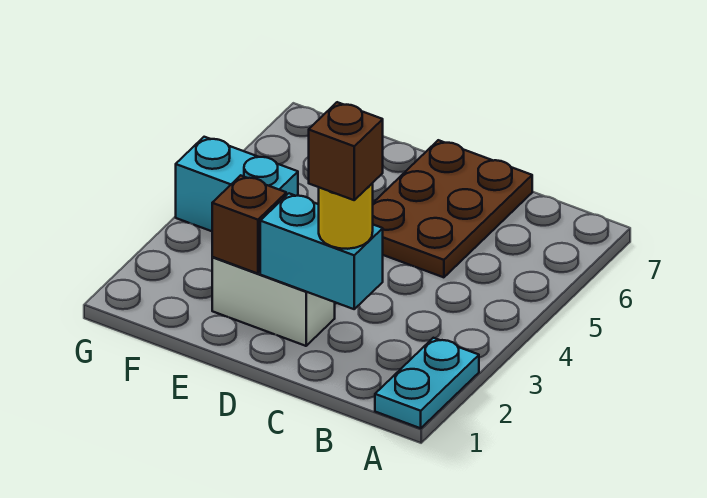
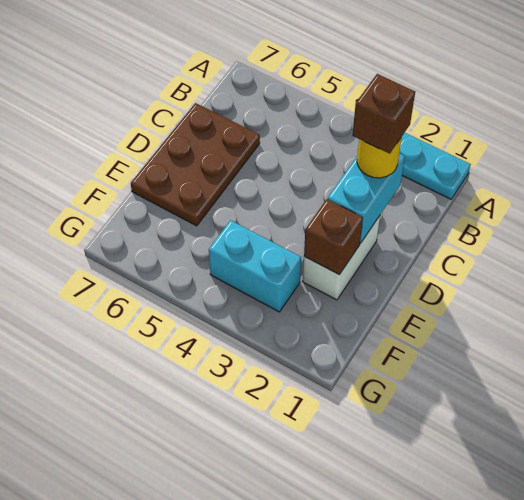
brown plate C5:D7 level 1 -> brown plate C6:E7 level 1
cyan brick F4:G4 level 1 -> cyan brick F3:F4 level 1

